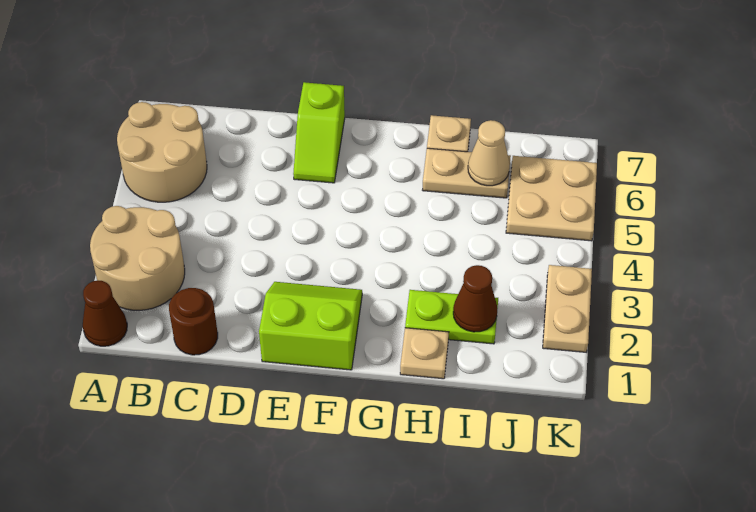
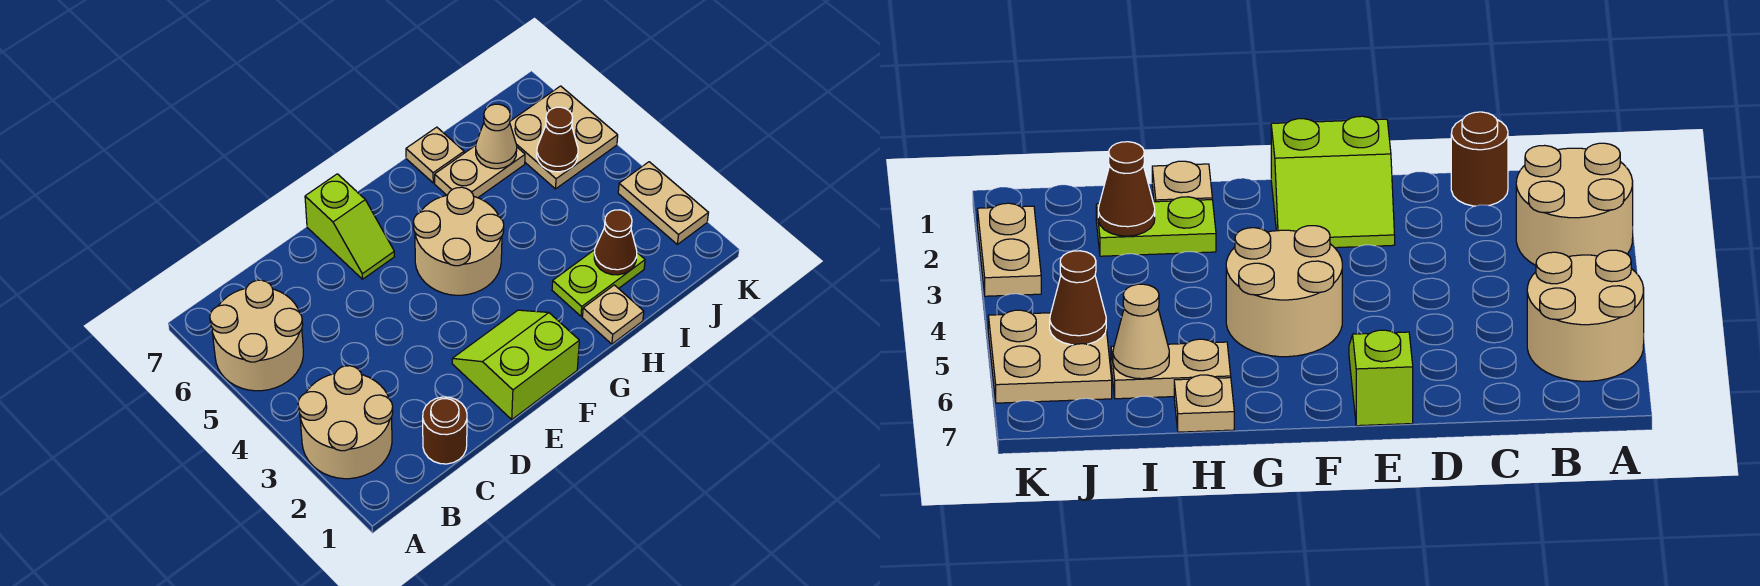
brown cone A1 level 1 -> brown cone J5 level 2
none -> tan round brick F4:G5 level 1

